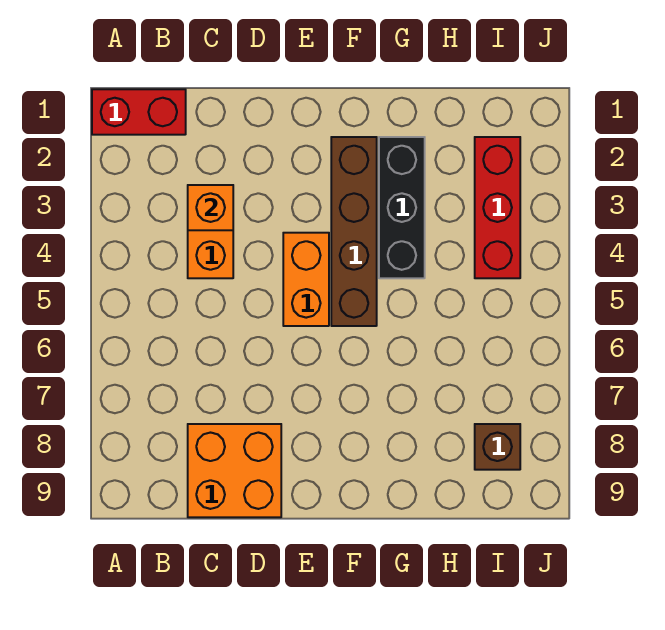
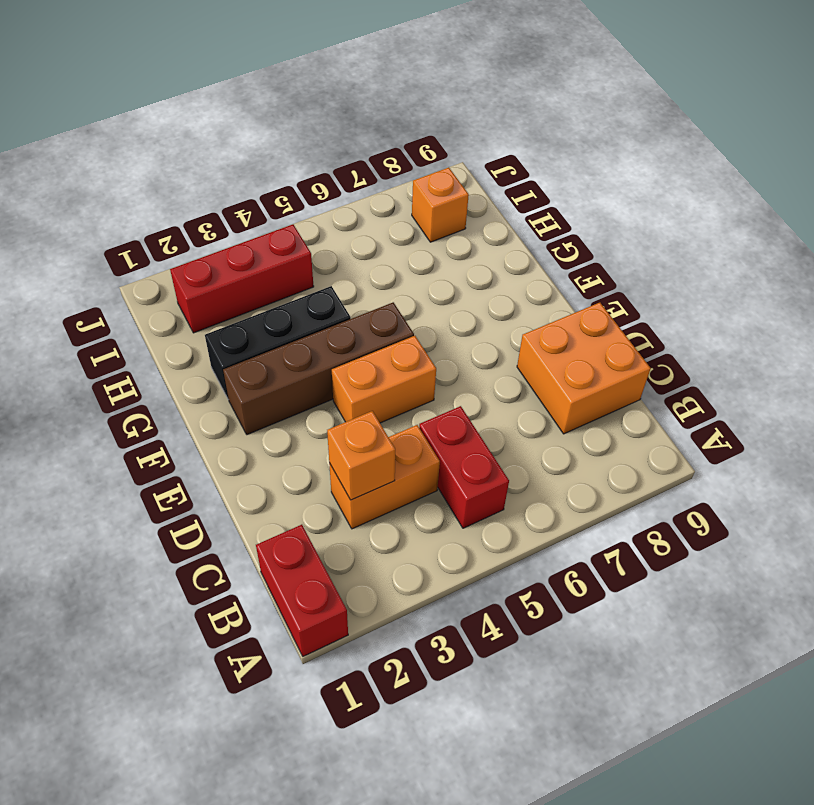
none -> red brick B5:C5 level 1
brown brick I8 level 1 -> orange brick I8 level 1

